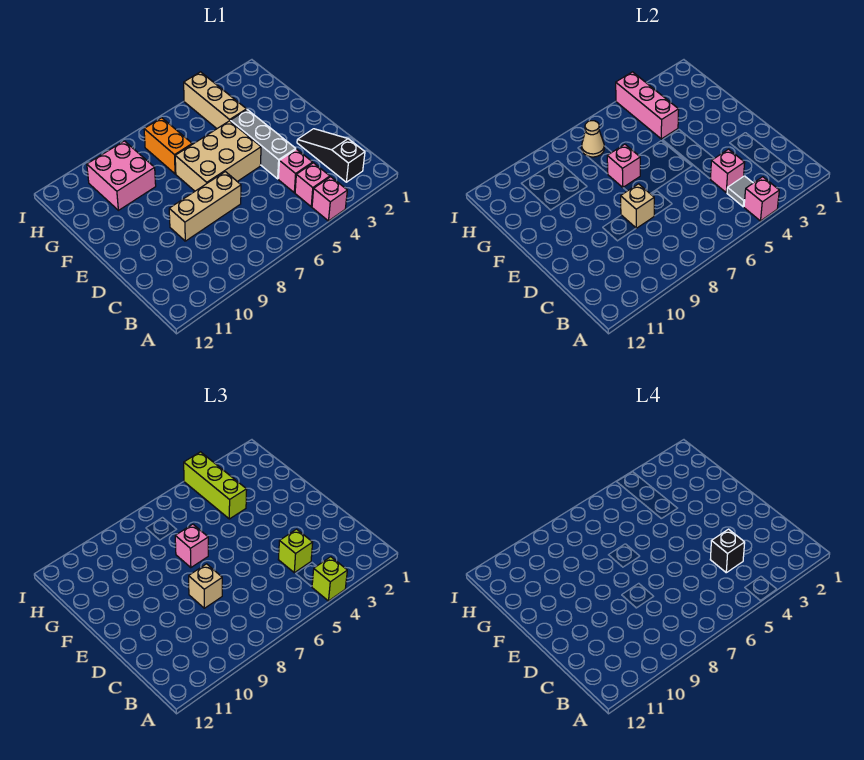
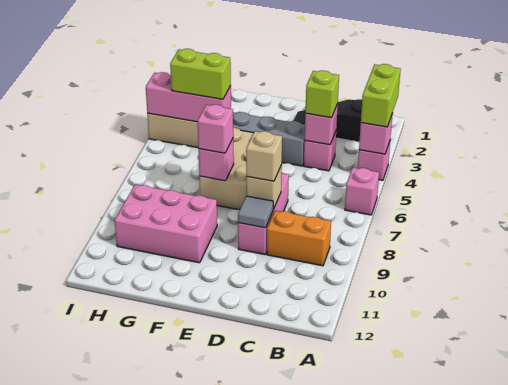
lime brick A4 level 3 -> lime brick A3:A4 level 3
pink brick B4 level 1 -> pink brick A6 level 1
grey tile B4 level 2 -> grey tile D9 level 2
black brick C4 level 4 -> none
tan brick D7:D9 level 1 -> pink brick D7:D9 level 1
lime brick G4:I4 level 3 -> lime brick G4:H4 level 3
orange brick G7:H7 level 1 -> orange brick B9:C9 level 1
pink brick G9:H10 level 1 -> pink brick F9:H10 level 1
tan cone H7 level 2 -> none

